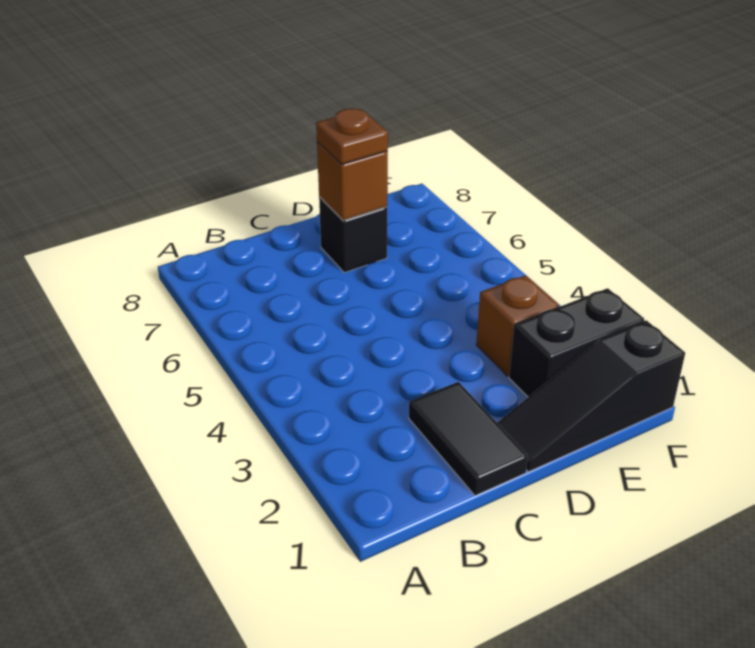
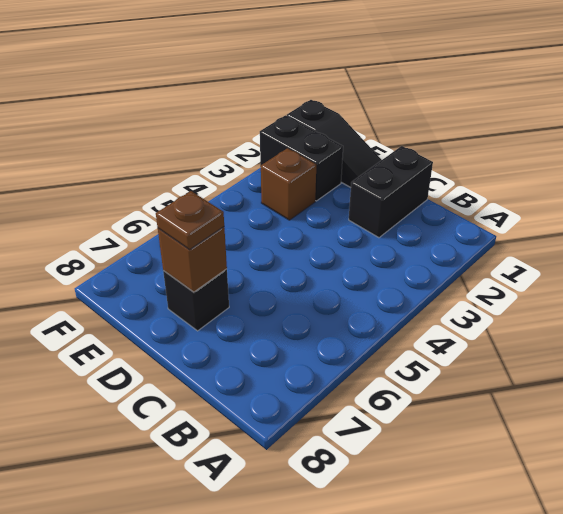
black tile C1:C2 level 1 -> black brick C1:C2 level 1

